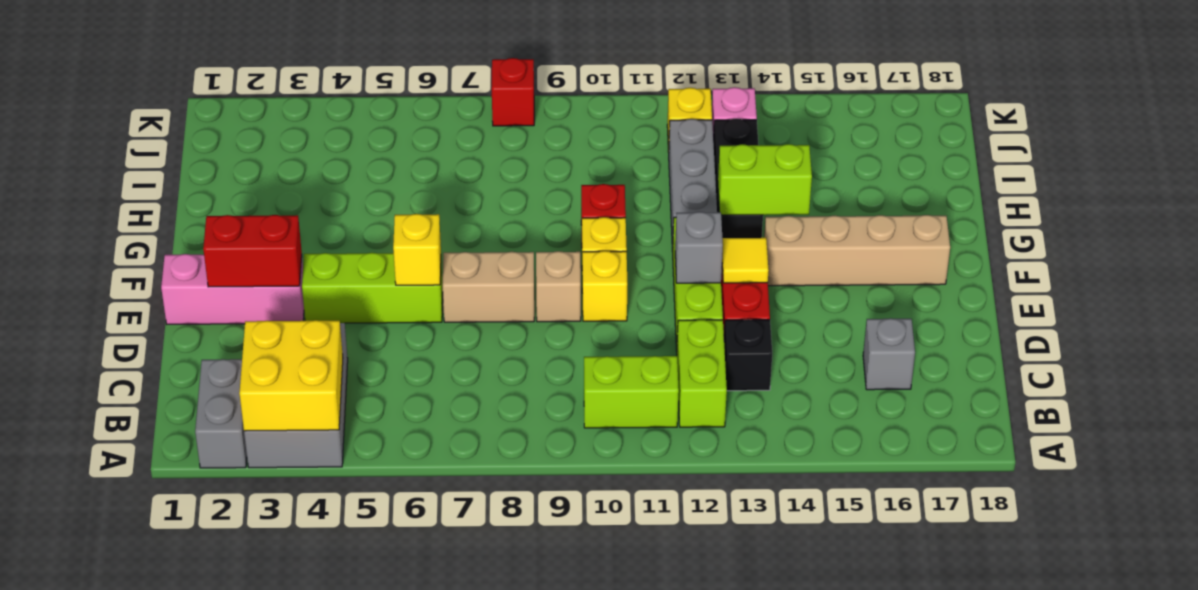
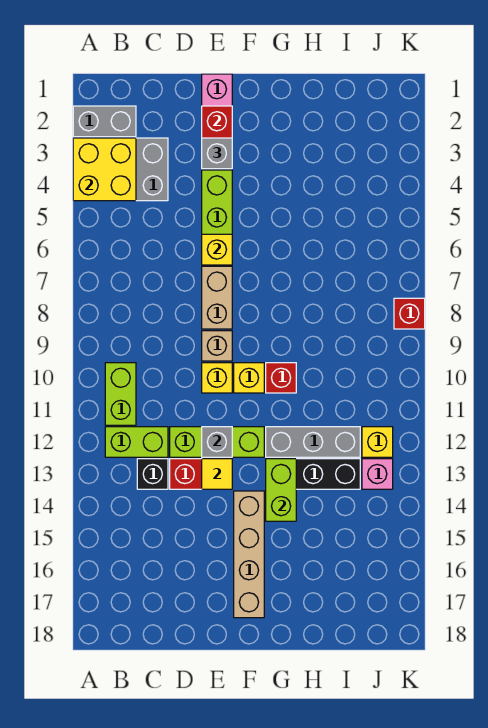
grey brick C16 level 1 -> grey brick E3 level 3

